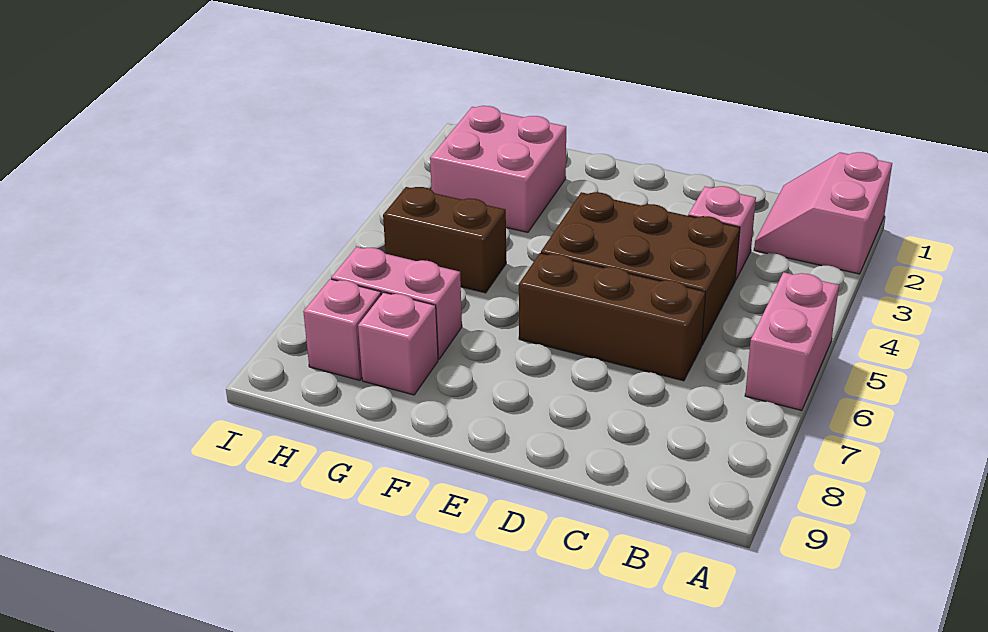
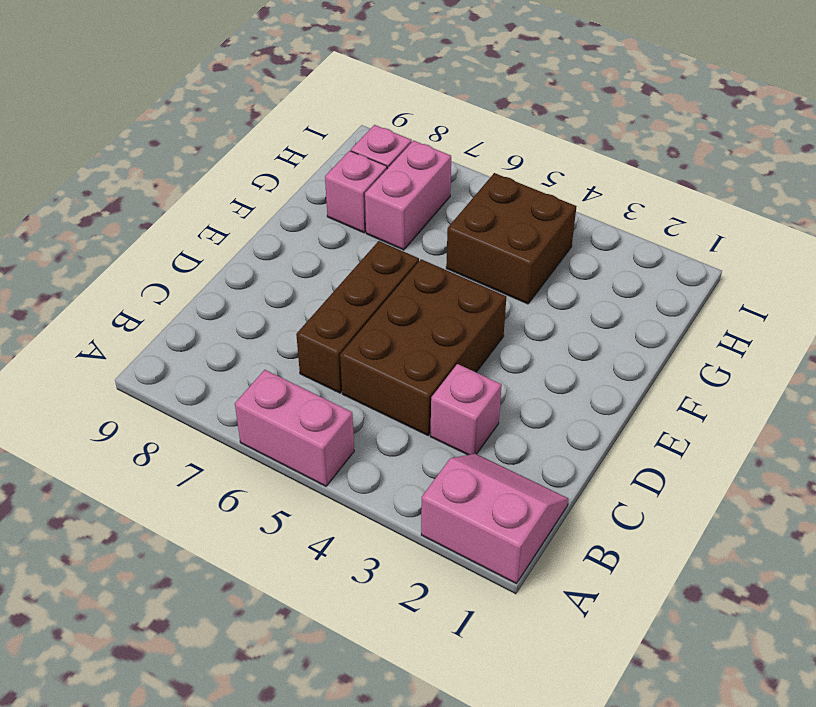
pink brick G2:H3 level 1 -> none
brown brick G5:H5 level 1 -> brown brick G4:H5 level 1

